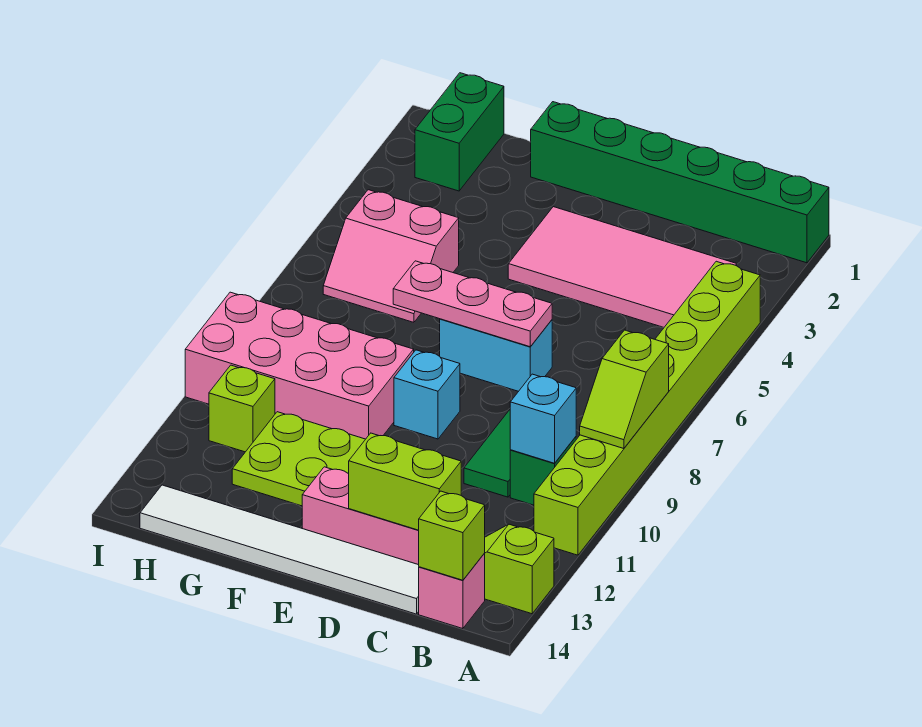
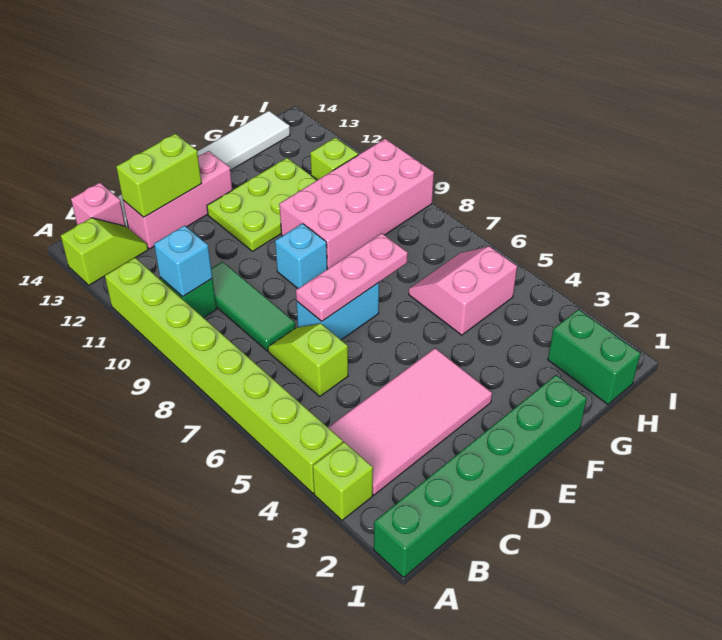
lime slope A8:A9 level 2 top 8 -> lime slope C6:C7 level 1 top 6
lime brick B14 level 2 -> lime brick A3 level 1

